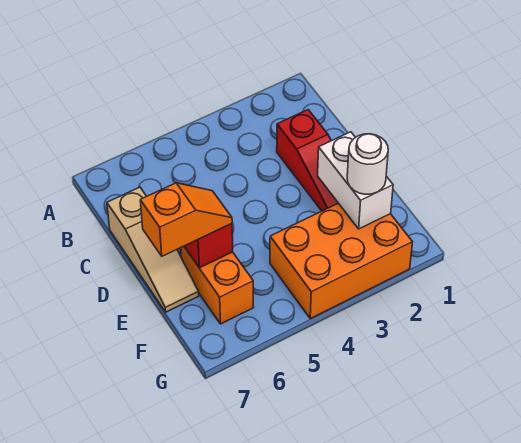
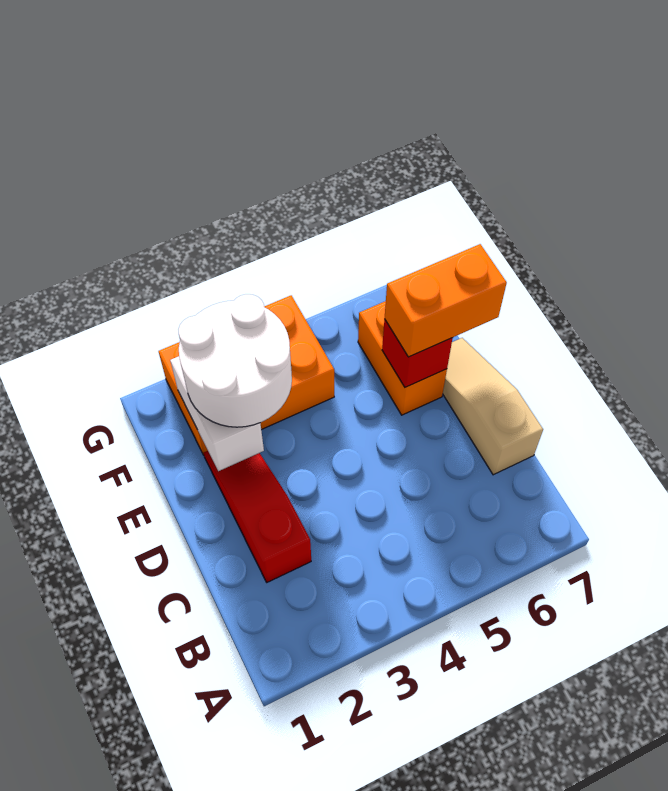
orange slope E6:E7 level 3 top 7 -> orange brick E6:E7 level 3
white round brick F2 level 3 -> white round brick E2:F3 level 3

